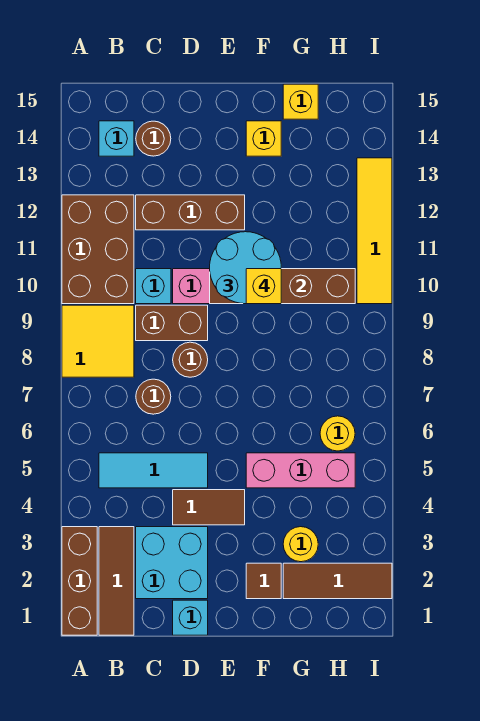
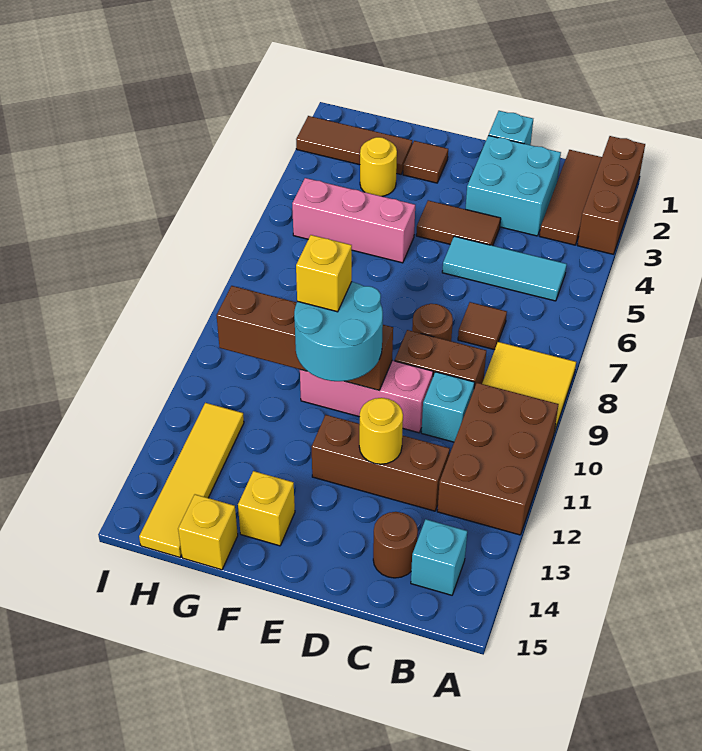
brown round brick C7 level 1 -> brown tile C7 level 1
yellow round brick H6 level 1 -> yellow round brick D12 level 2
yellow tile I10:I13 level 1 -> yellow tile H12:H15 level 1

